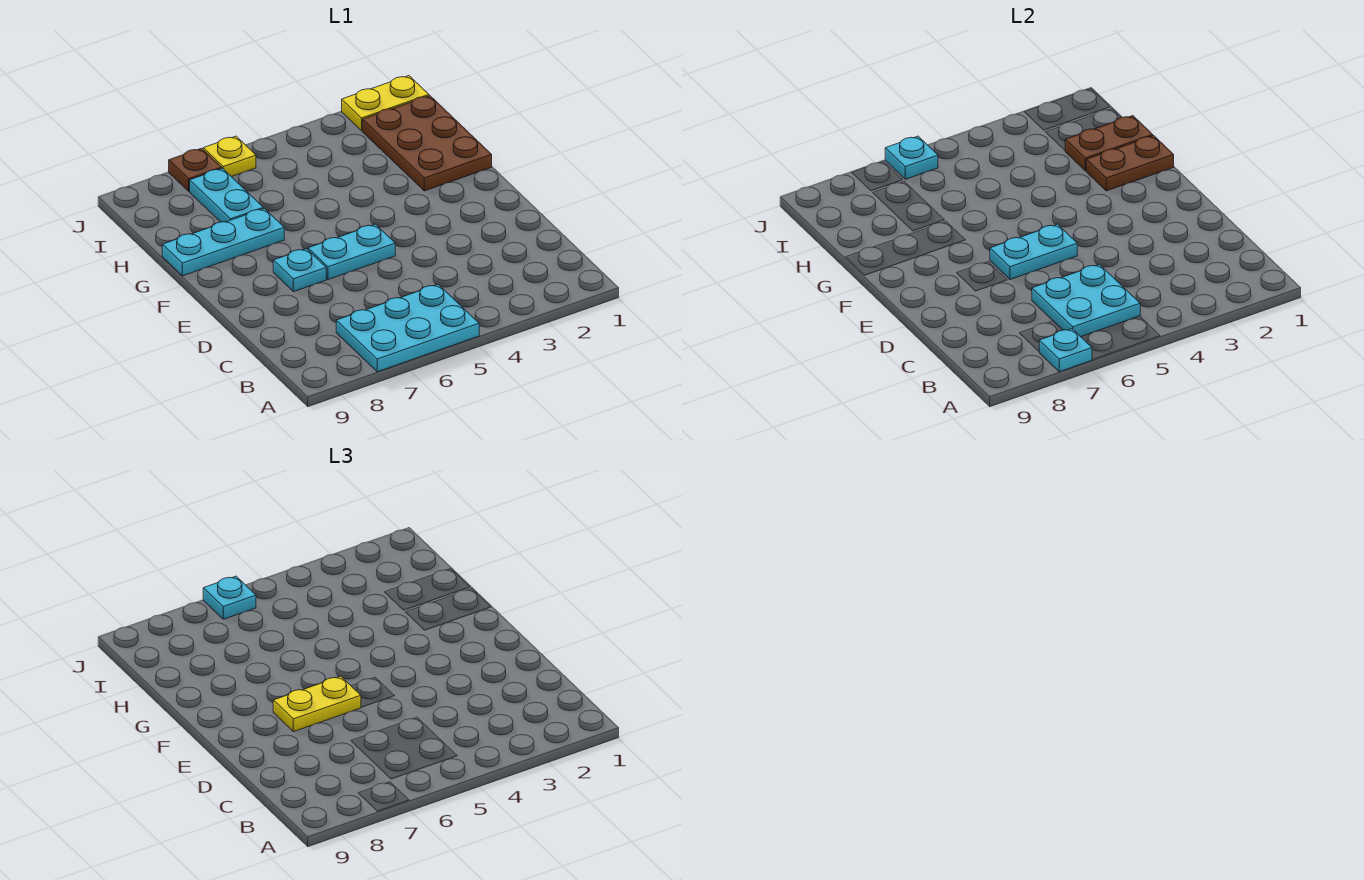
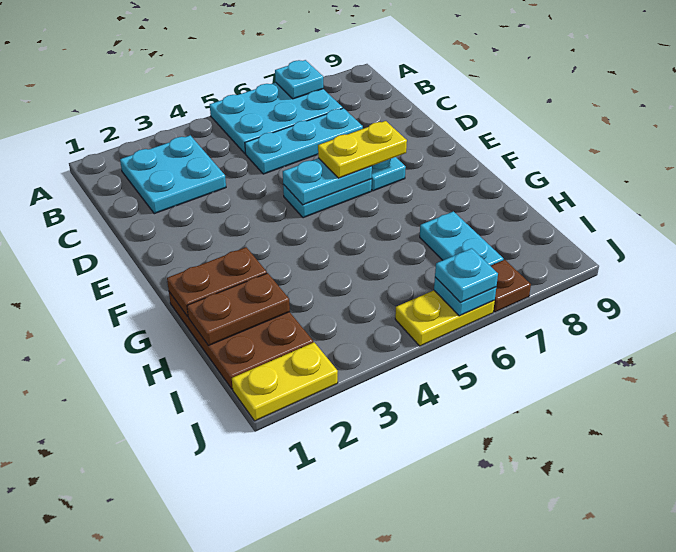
cyan plate B5:C6 level 2 -> cyan plate B2:C3 level 1
cyan plate G7:G9 level 1 -> cyan plate C5:C7 level 1
yellow plate J6 level 1 -> yellow plate J5:J6 level 1

